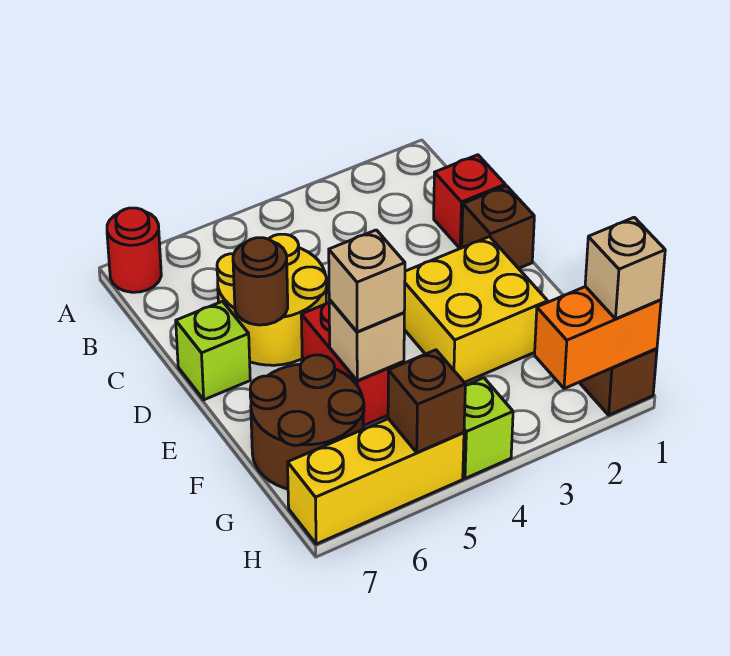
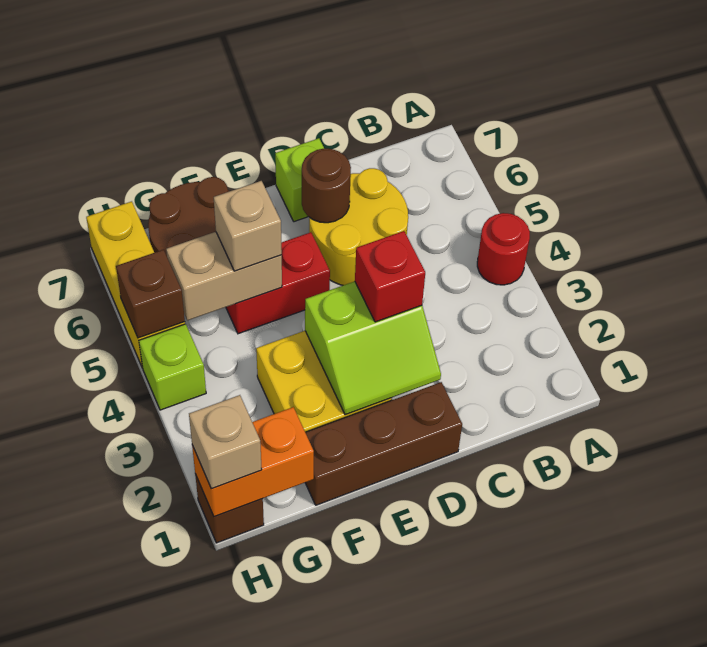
red round brick A7 level 1 -> red round brick A4 level 1
red brick C1 level 1 -> red brick D3 level 3
brown brick D1 level 1 -> brown brick D1:F1 level 1
none -> lime slope D2:E3 level 2 top 3
tan brick F5 level 2 -> tan brick F5:G5 level 2
orange brick H1:H2 level 2 -> orange brick G1:H1 level 2

